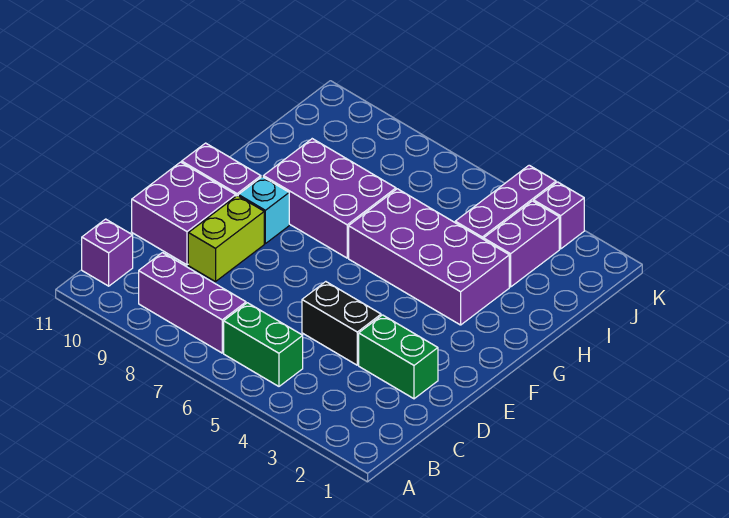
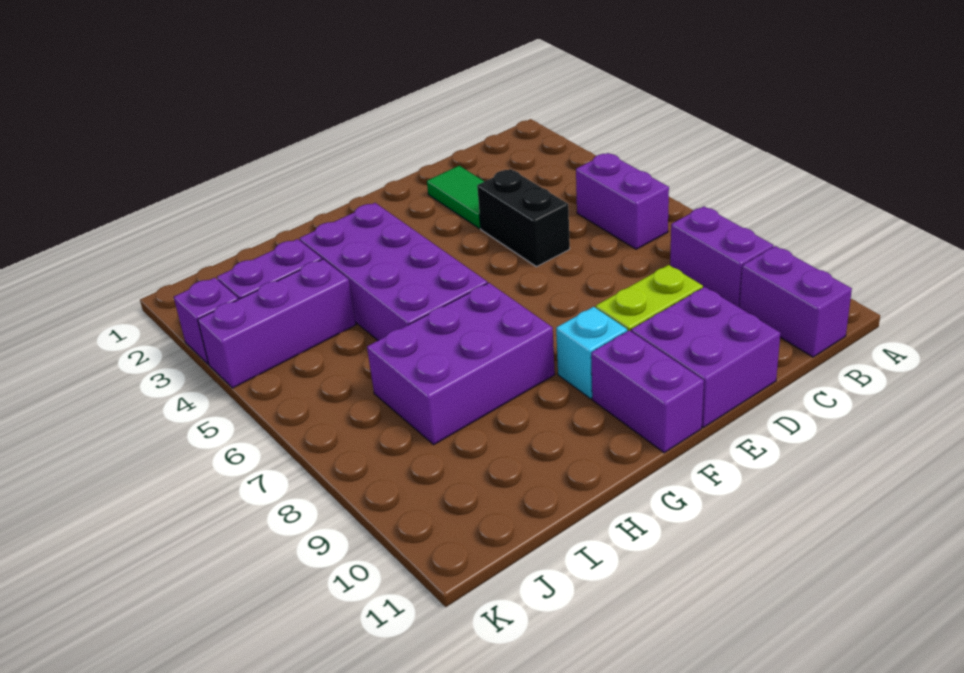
green brick B5:B6 level 1 -> purple brick B5:B6 level 1
purple brick B7:B9 level 1 -> purple brick B8:B9 level 1
purple brick B11 level 1 -> purple brick B10:B11 level 1
green brick D2:D3 level 1 -> green tile D2:D3 level 1
purple brick G7:H9 level 1 -> purple brick G7:I8 level 1

